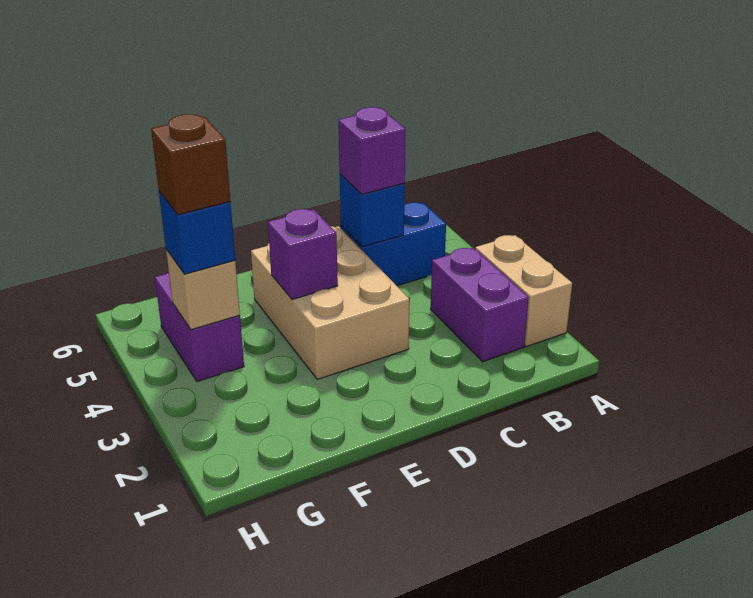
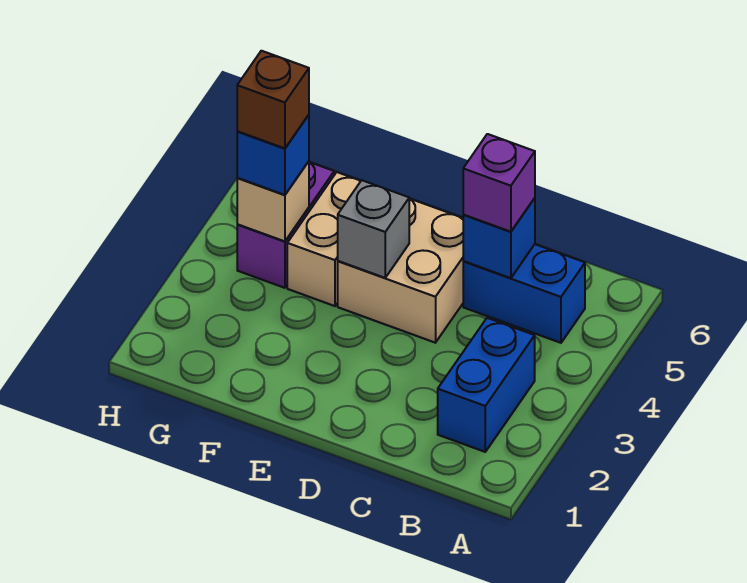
tan brick A2:A3 level 1 -> tan brick F4:F5 level 1
purple brick B2:B3 level 1 -> blue brick B2:B3 level 1
tan brick D3:E5 level 1 -> tan brick D4:E5 level 1
purple brick E4 level 2 -> grey brick E4 level 2

